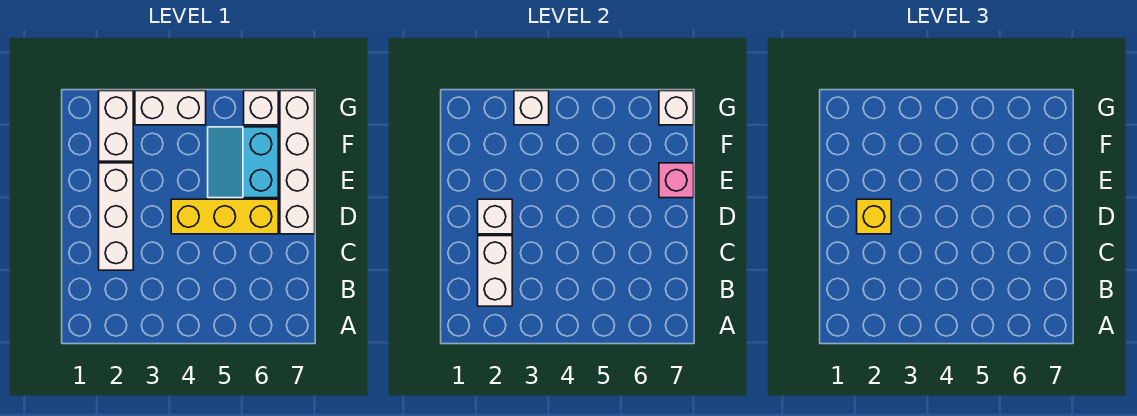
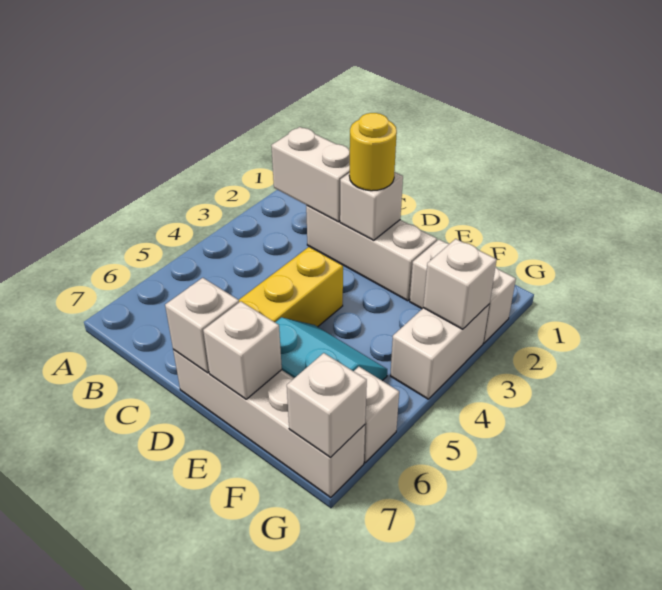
yellow brick D2 level 3 -> yellow round brick D2 level 3
none -> white brick D7 level 2
pink brick E7 level 2 -> white brick E7 level 2

